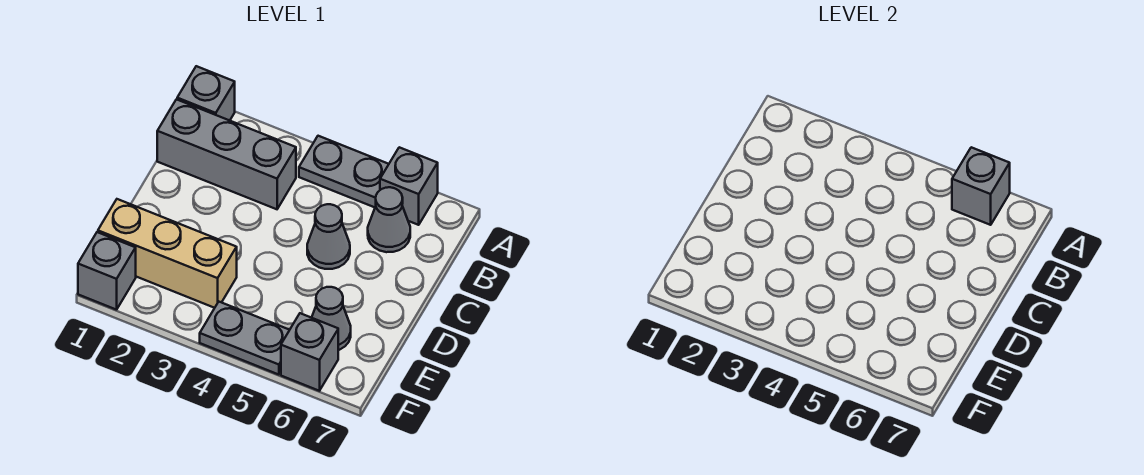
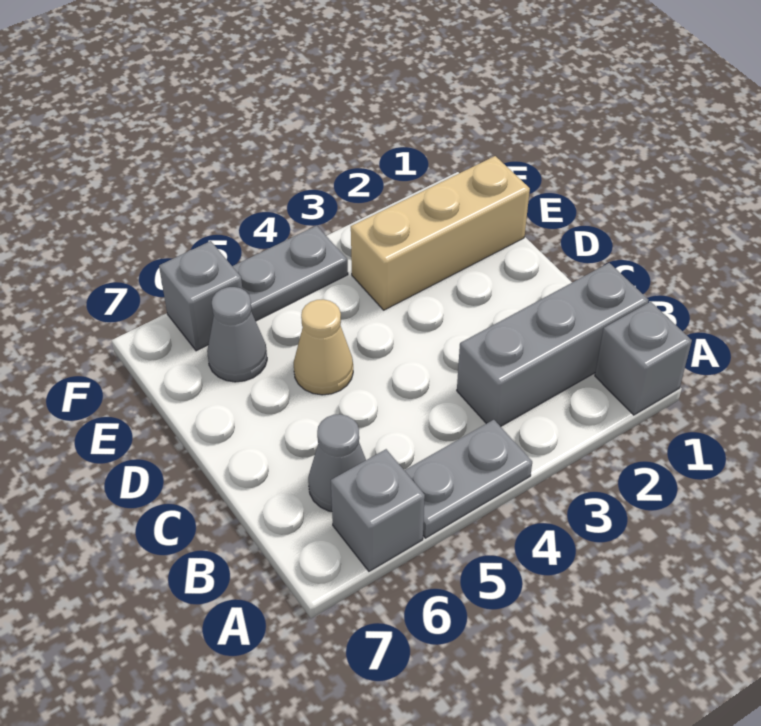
grey brick A6 level 2 -> none
grey cone C5 level 1 -> none
none -> tan cone D5 level 1
grey brick F1 level 1 -> none

